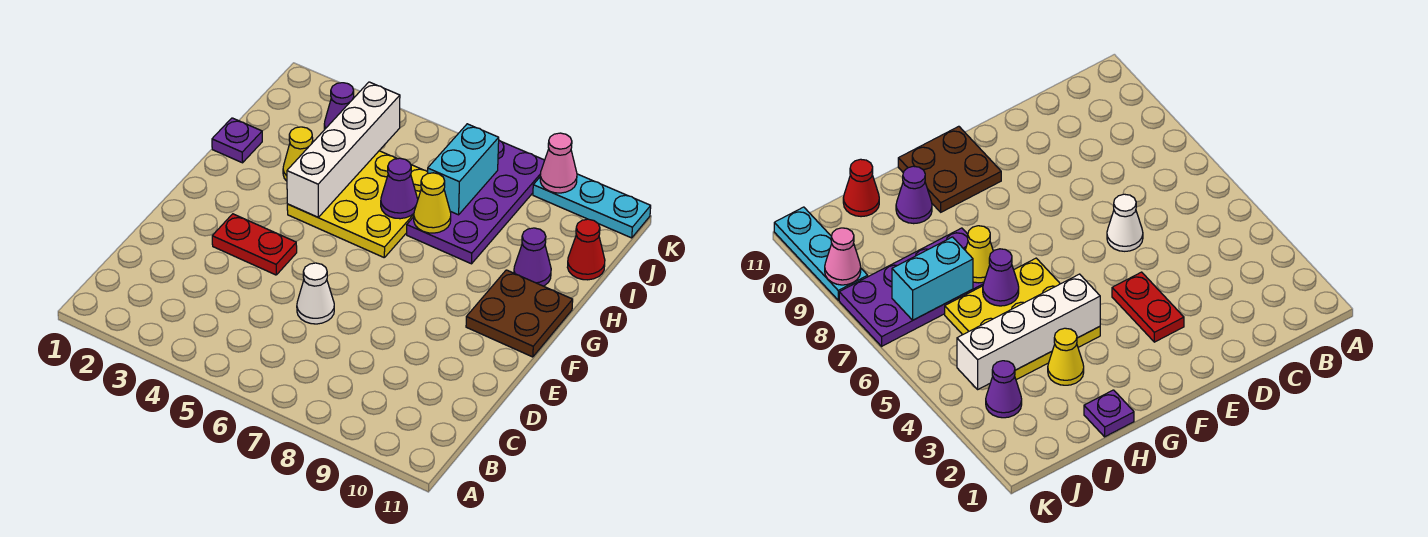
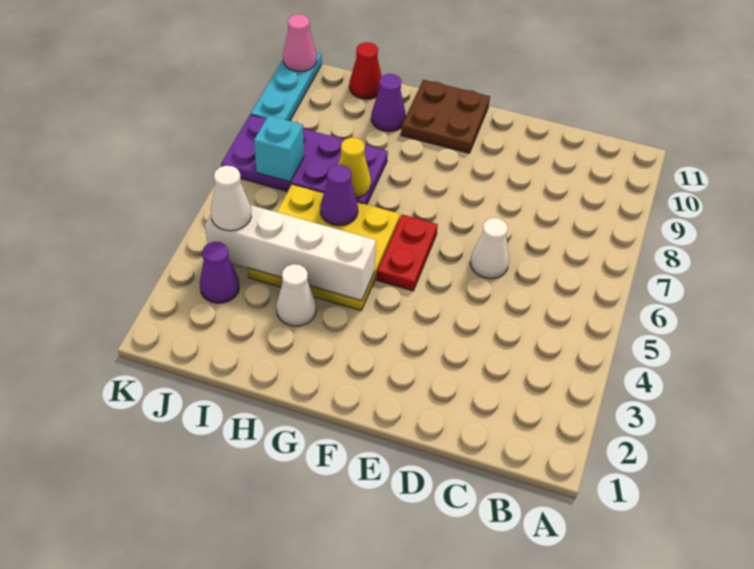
red plate E3:E4 level 1 -> red plate F5:F6 level 1
purple plate H1 level 1 -> none
yellow cone H3 level 1 -> white cone H3 level 1
cyan brick I7:J7 level 2 -> cyan brick J7 level 2
none -> white cone J4 level 3
pink cone K9 level 2 -> pink cone K11 level 2

